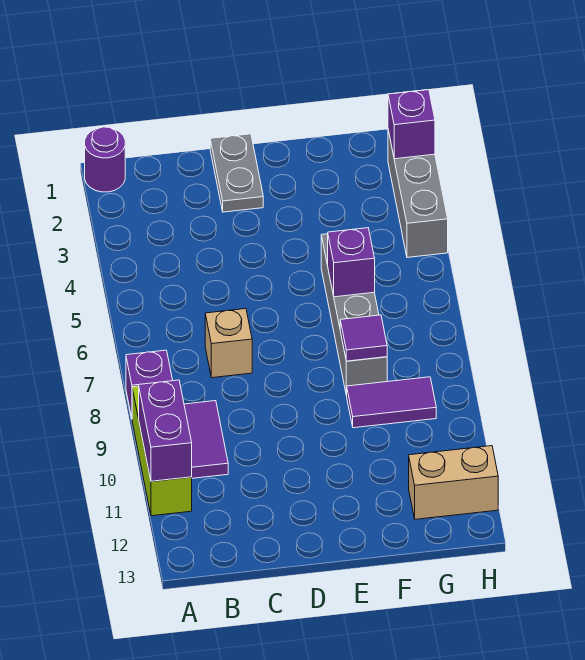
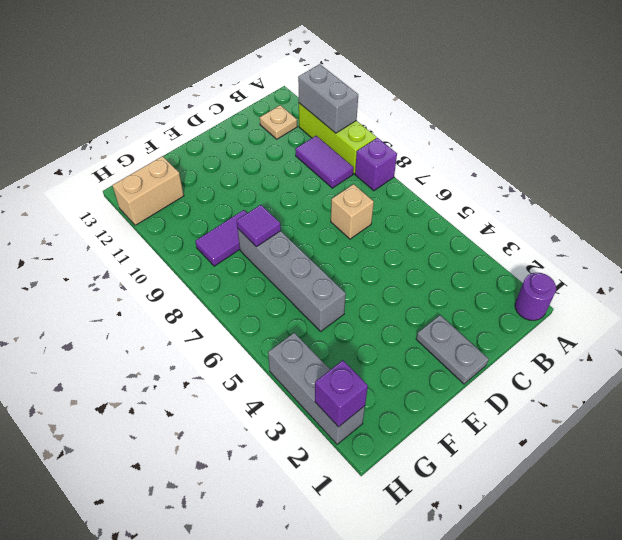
purple brick A10:A11 level 2 -> grey brick A10:A11 level 2
none -> tan plate B12 level 1
purple brick F6 level 2 -> none

